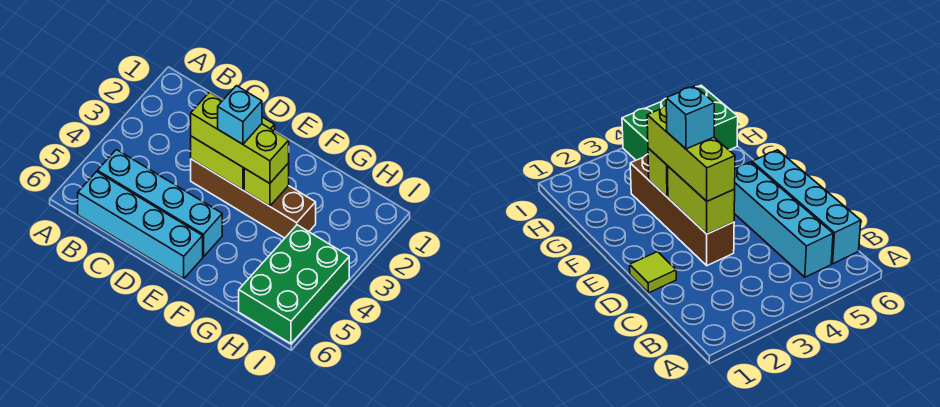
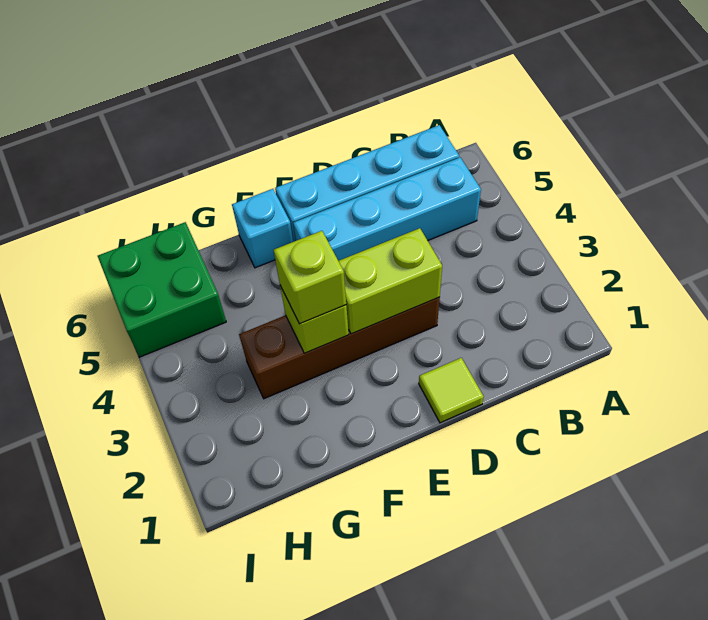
lime brick D3:F3 level 3 -> lime brick F3 level 3
cyan brick E3 level 4 -> cyan brick F6 level 1
green brick H4:I6 level 1 -> green brick H5:I6 level 1

